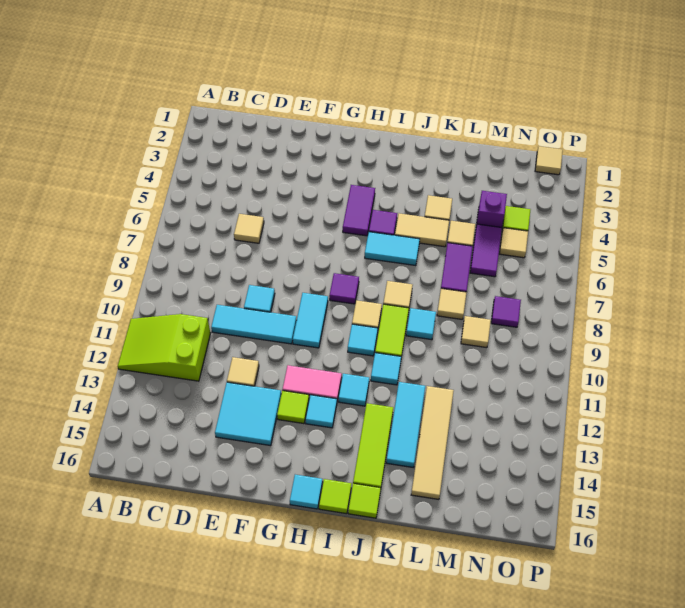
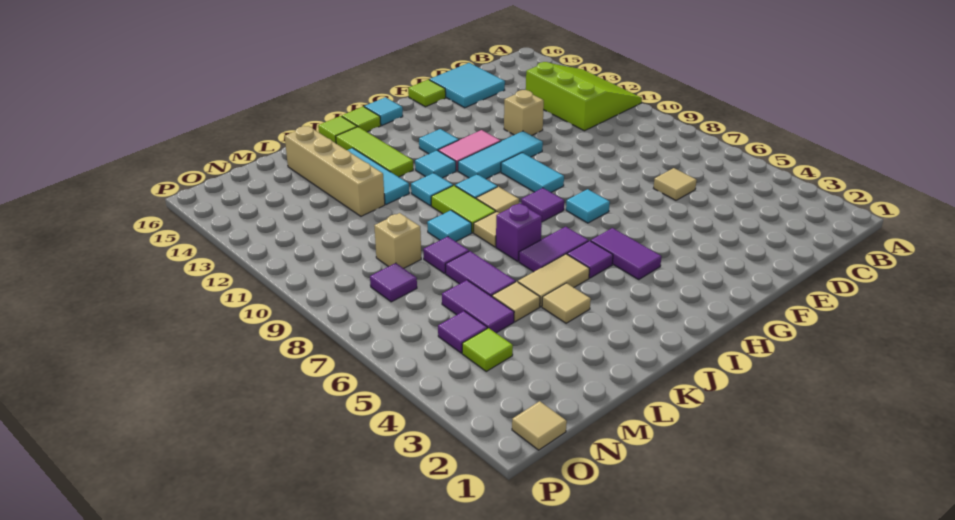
lime slope A11:C12 level 1 top C -> lime slope A11:C13 level 1 top C
cyan tile D10:F10 level 1 -> cyan tile F11:H11 level 1
cyan tile E9 level 1 -> cyan tile G7 level 1
tan tile E12 level 1 -> tan brick E12 level 1
cyan tile E13:F14 level 1 -> cyan tile D15:E16 level 1
lime tile G13 level 1 -> lime tile F16 level 1
cyan tile I6:J6 level 1 -> purple tile I6:J6 level 1
tan tile L8 level 1 -> purple tile L8 level 1
tan tile L12:L15 level 1 -> tan brick L12:L15 level 1
purple brick M4 level 1 -> purple brick J7 level 1
tan tile M9 level 1 -> tan brick M9 level 1
tan tile N5 level 1 -> purple tile N5 level 1

